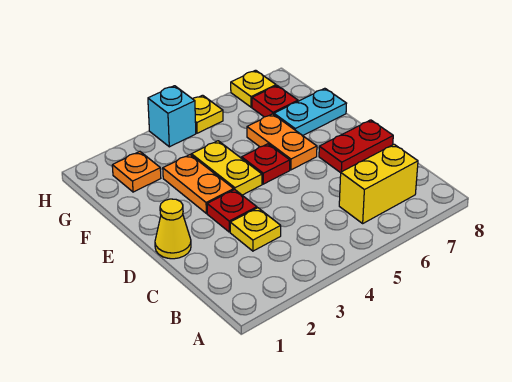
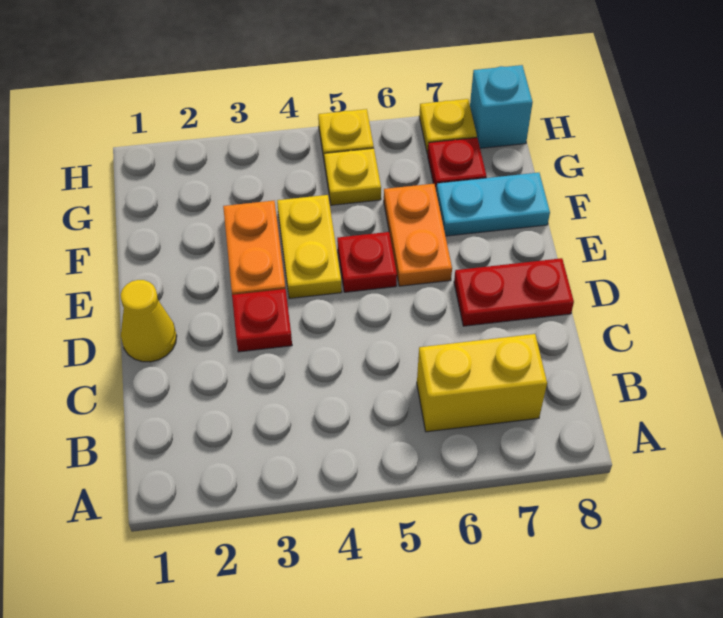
yellow plate C3 level 1 -> yellow plate G5 level 1
orange plate G2 level 1 -> none
cyan brick H4 level 1 -> cyan brick H8 level 1

